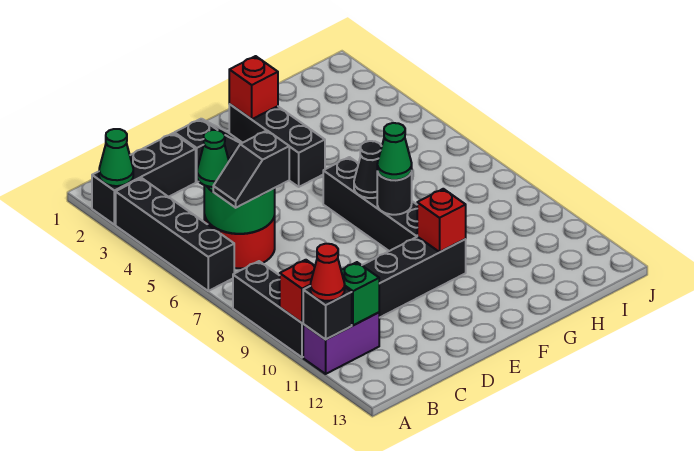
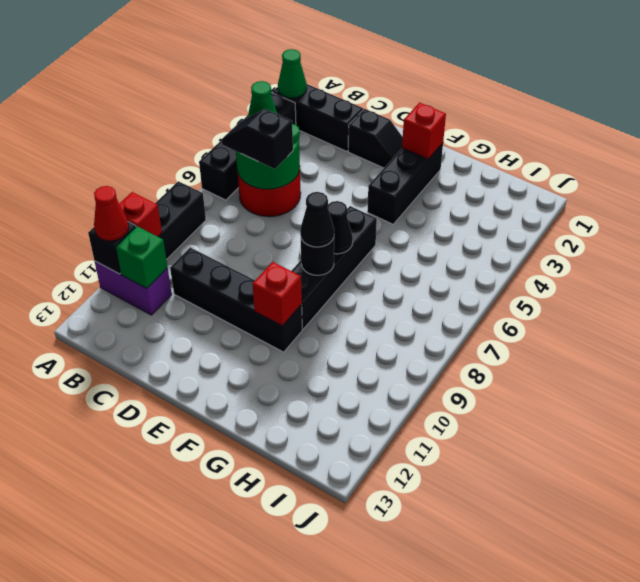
green cone F8 level 3 -> black cone F8 level 3

